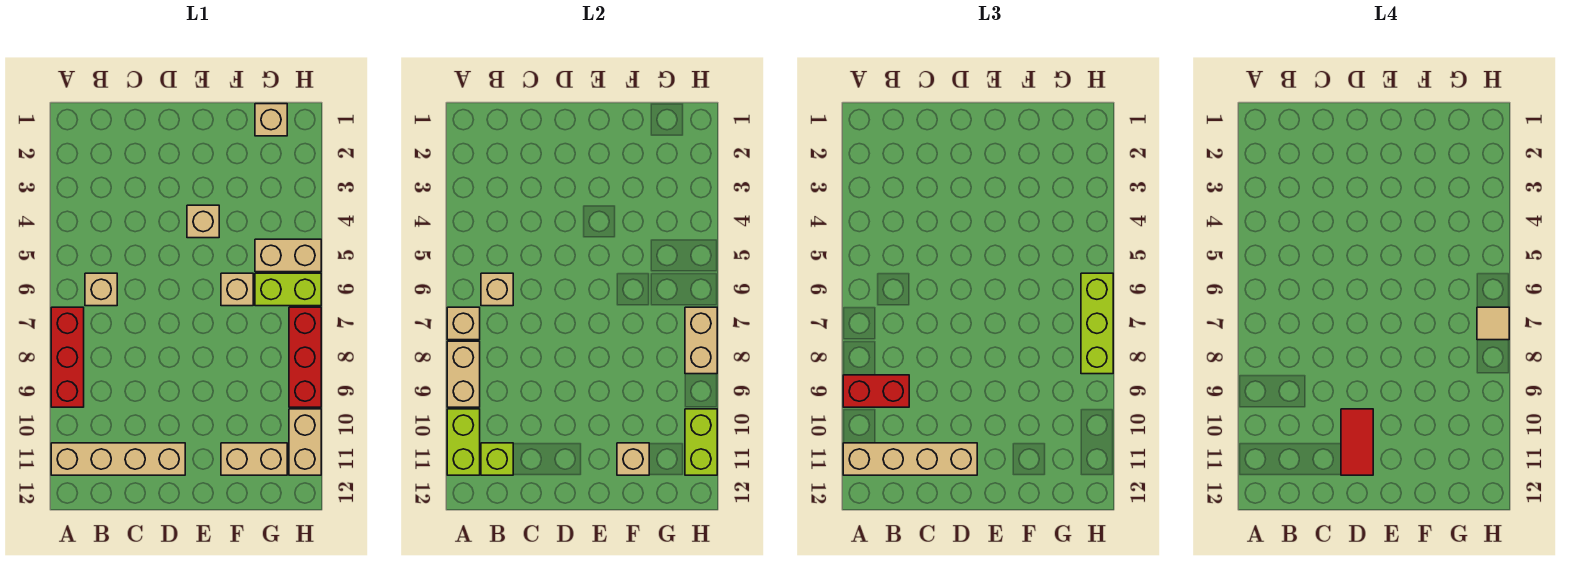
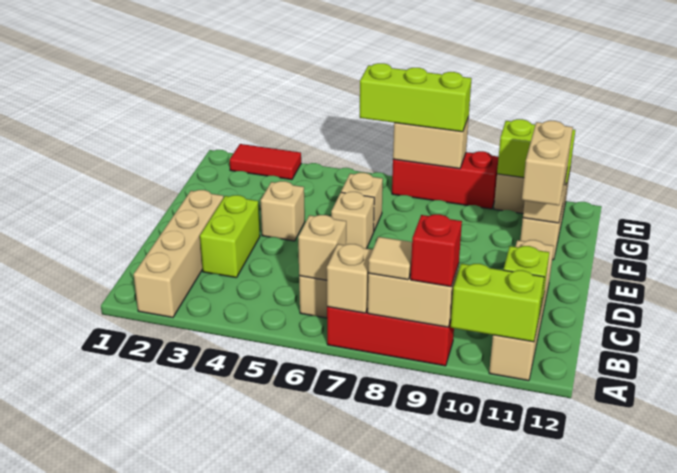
red brick A9:B9 level 3 -> red brick A9 level 3
tan brick A11:D11 level 3 -> tan brick A2:D2 level 1
red tile D10:D11 level 4 -> red tile H2:H3 level 1
tan brick G1 level 1 -> tan brick E6 level 1
tan brick G5:H5 level 1 -> tan brick E11:F11 level 3
lime brick G6:H6 level 1 -> lime brick C3:D3 level 1
tan tile H7 level 4 -> tan tile A8 level 3

